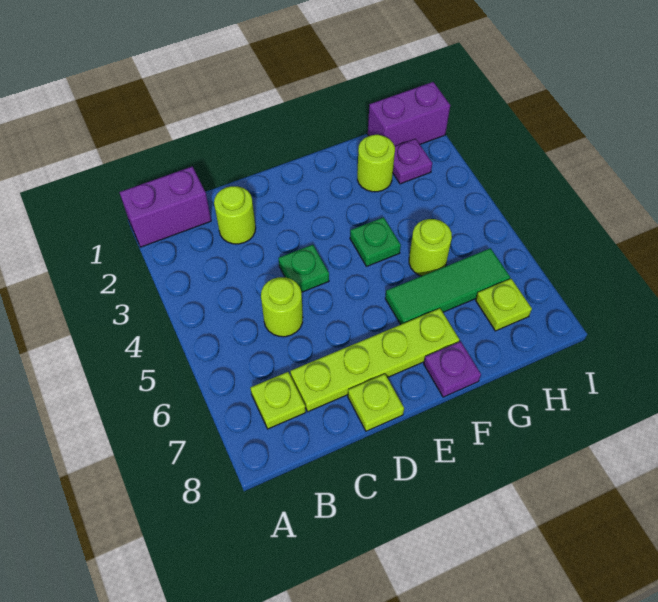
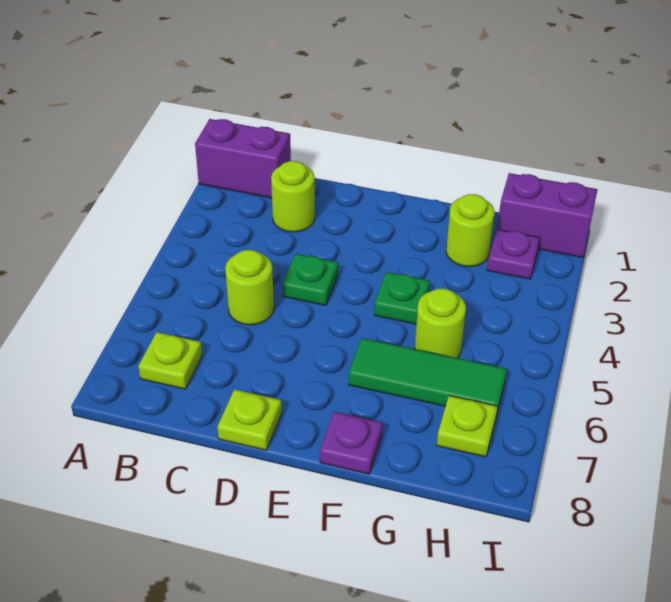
lime plate C7:F7 level 1 -> none

